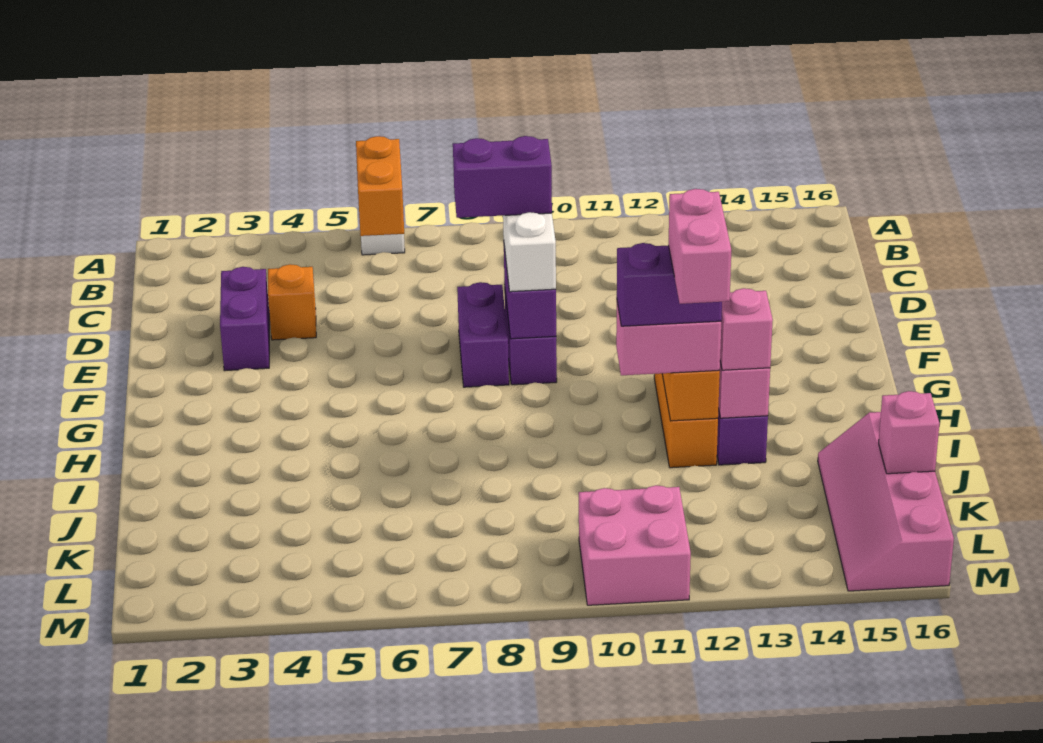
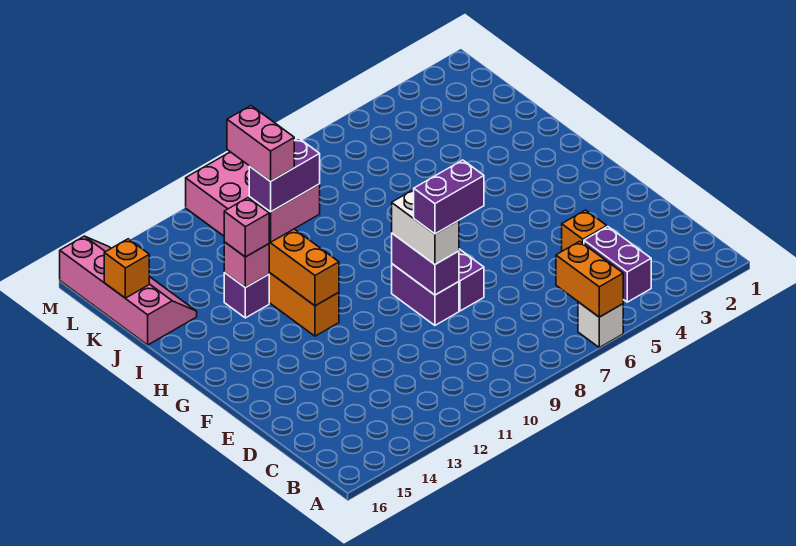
purple brick D3:E3 level 1 -> purple brick B4:C4 level 1
pink brick K16 level 2 -> orange brick K16 level 2

